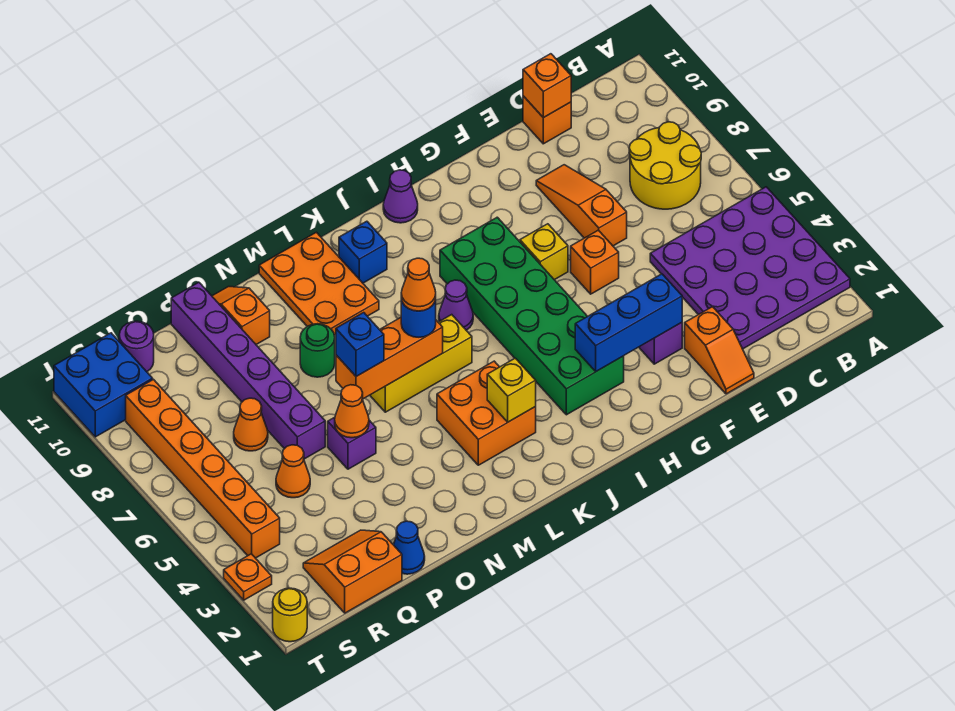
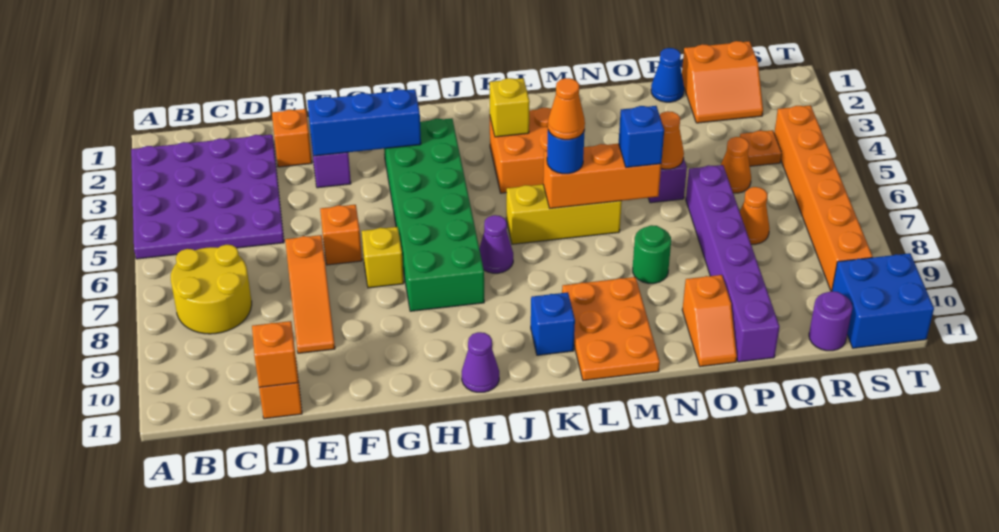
yellow round brick T1 level 1 -> none
orange plate T3 level 1 -> orange plate R4 level 1

